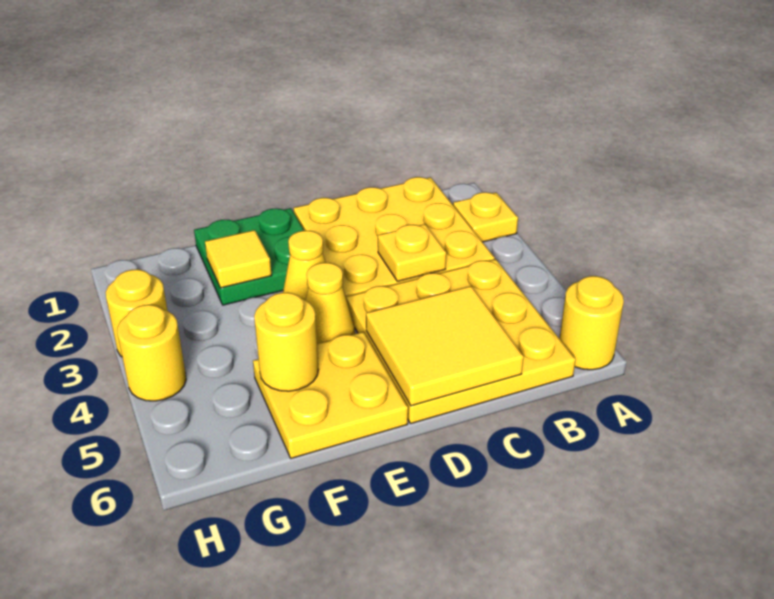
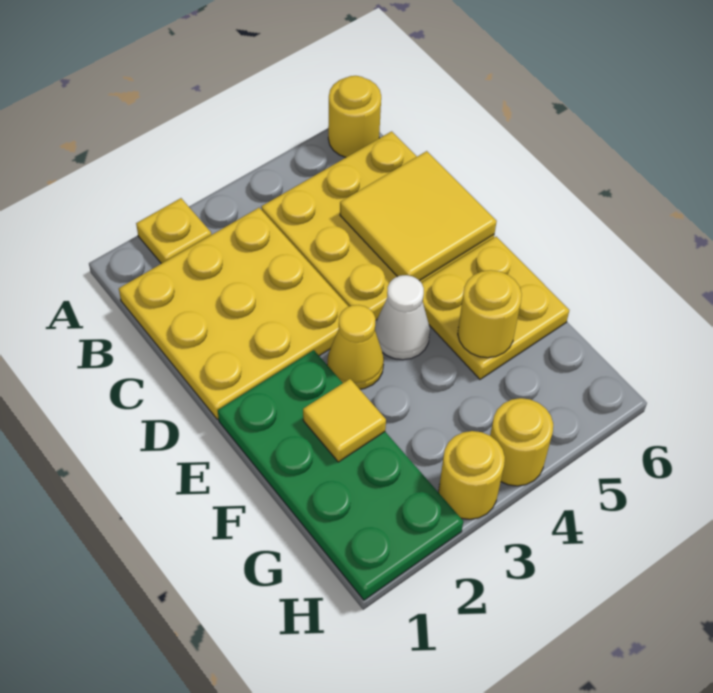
yellow plate C3 level 2 -> none
green plate E1:F2 level 1 -> green plate E1:H2 level 1
yellow cone E4 level 1 -> white cone E4 level 1

